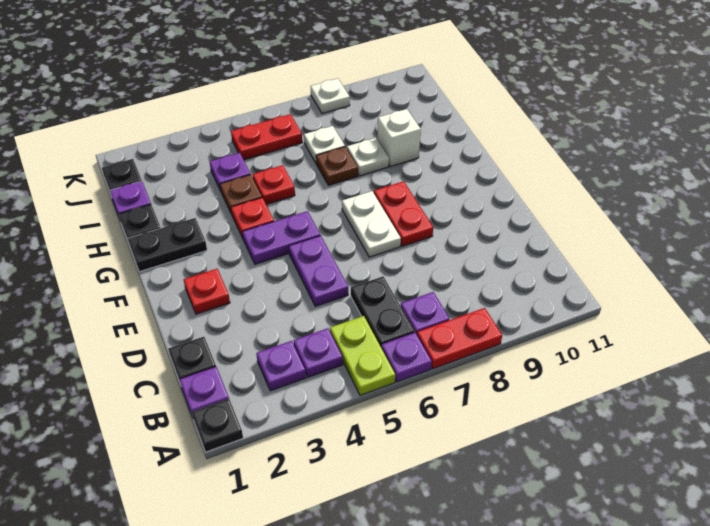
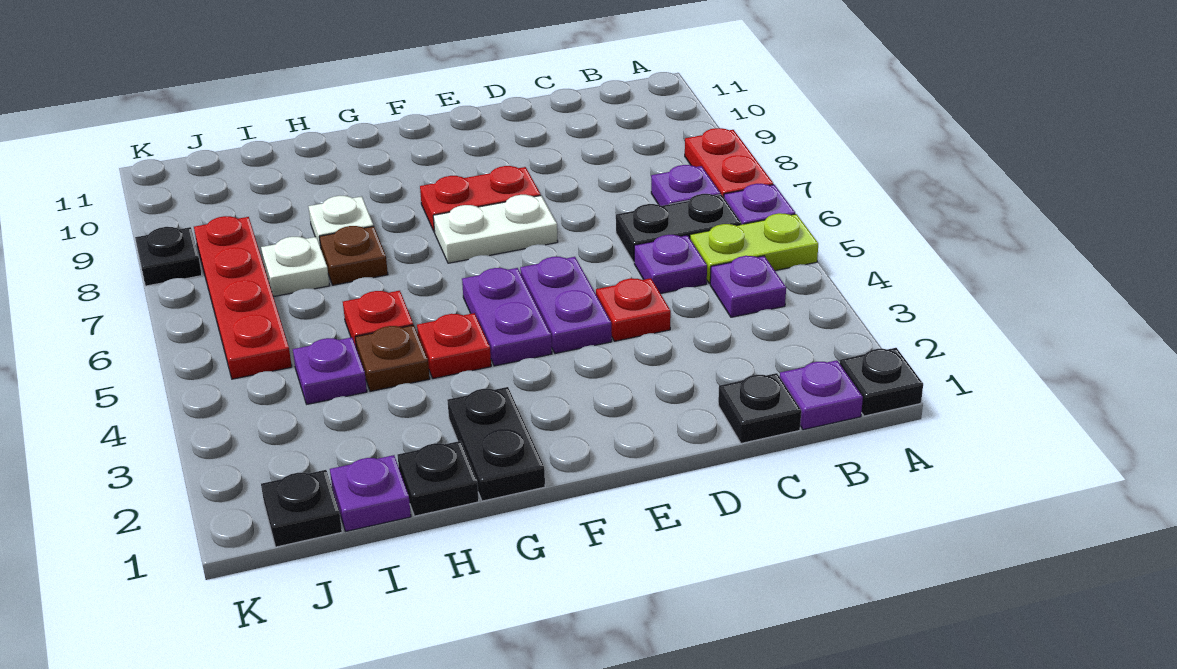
purple plate B3 level 1 -> purple plate C5 level 1
purple plate D5:E5 level 1 -> purple plate E4:E5 level 1
red plate E2 level 1 -> red plate D4 level 1
white brick H9 level 1 -> none
red plate J5:J6 level 1 -> red plate J5:J8 level 1
white plate K8 level 1 -> black plate K8 level 1

